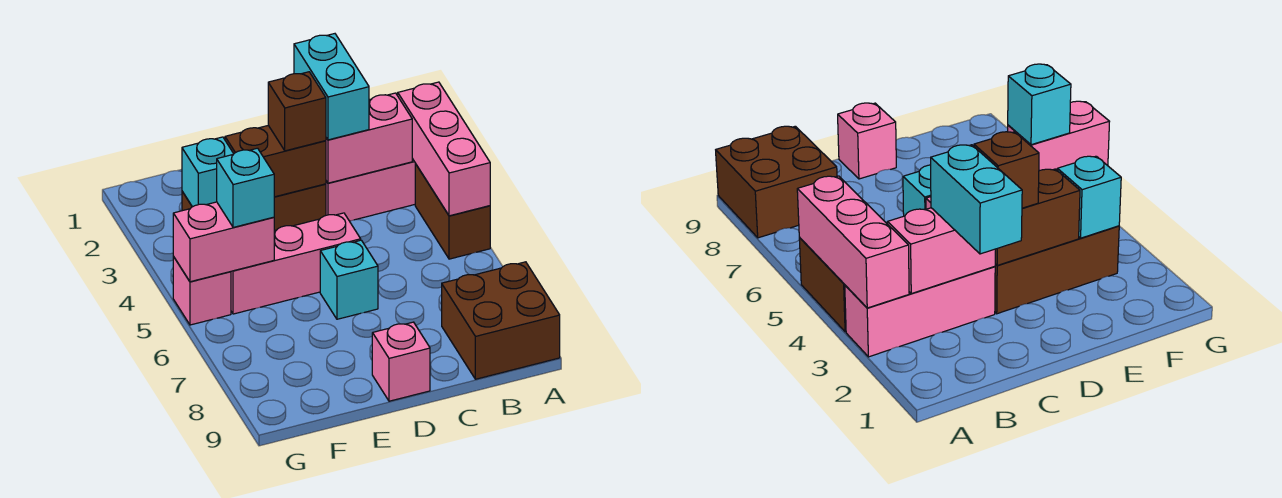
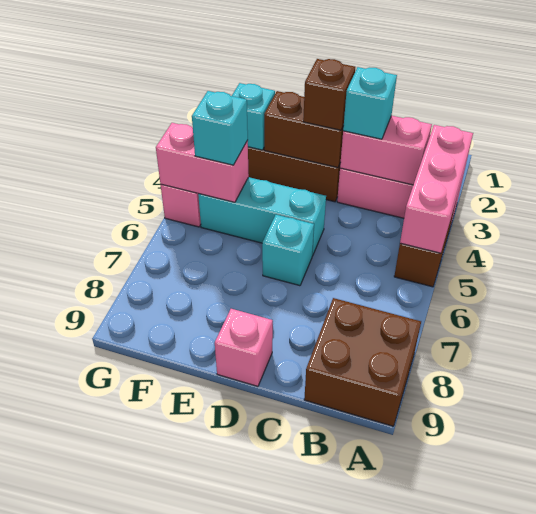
cyan brick C2:C3 level 3 -> cyan brick C3 level 3
pink brick D5:F5 level 1 -> cyan brick D5:F5 level 1

